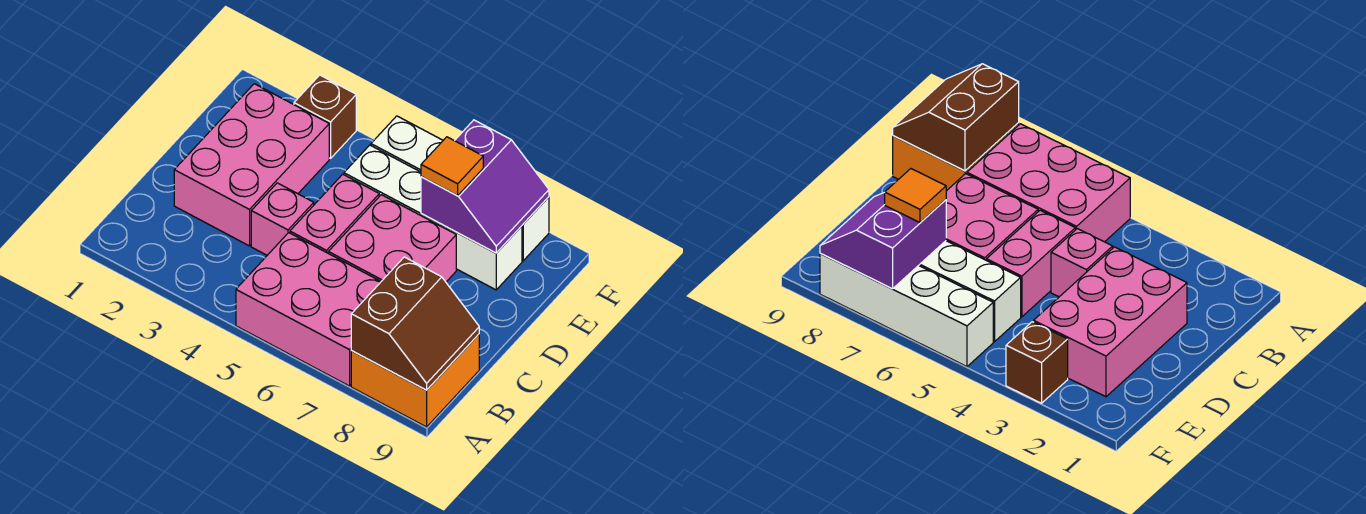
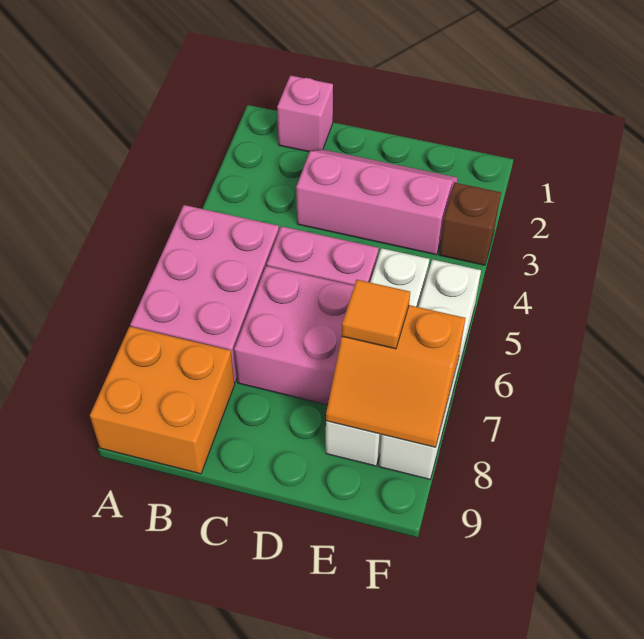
brown slope A8:B9 level 2 top 8 -> none
pink brick C2:E3 level 1 -> pink slope C2:E3 level 1 top 3
pink brick C4 level 1 -> pink brick B1 level 1
purple slope E7:F8 level 2 top 7 -> orange slope E7:F8 level 2 top 7

